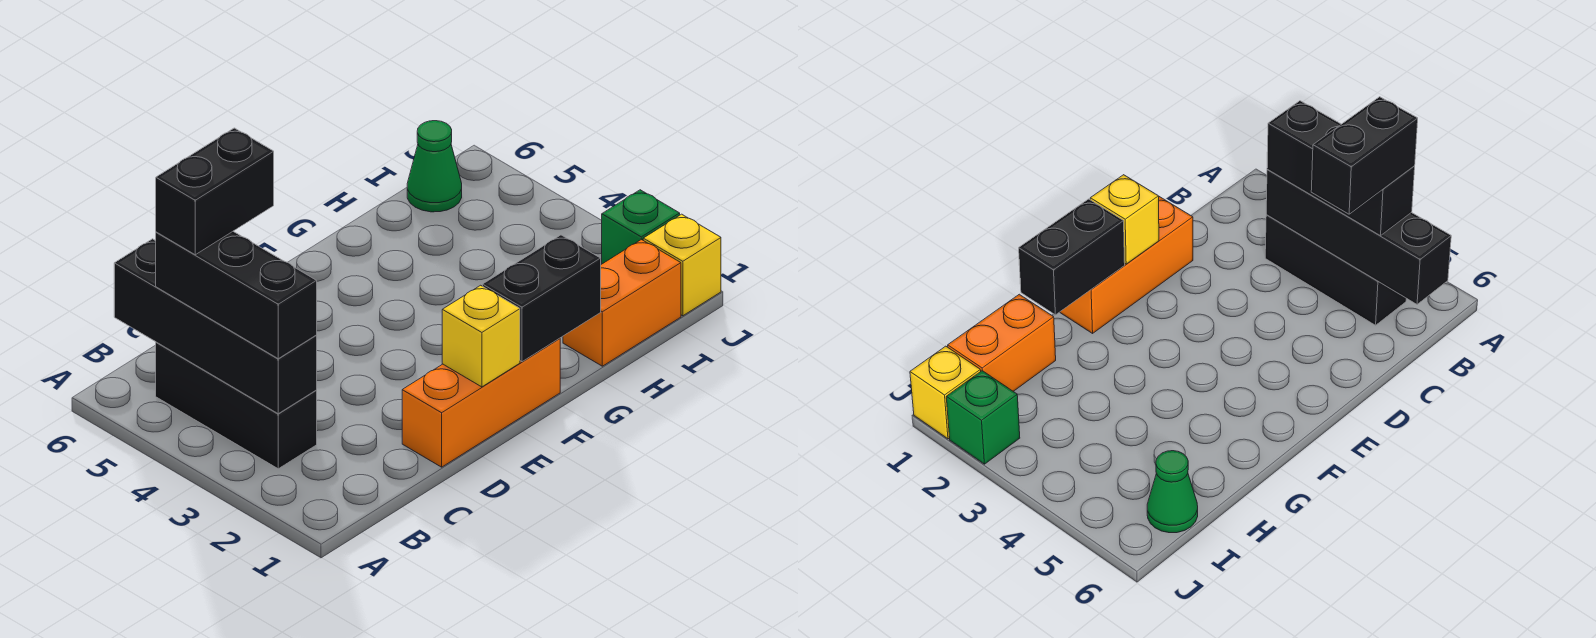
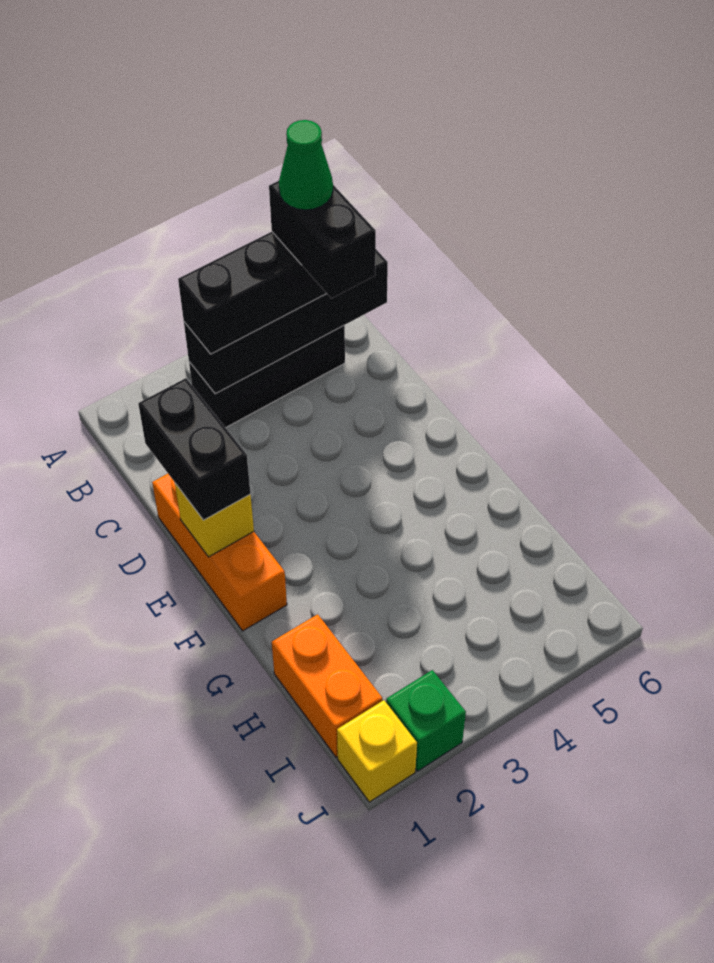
black brick F1:G1 level 2 -> black brick D1:E1 level 3
green cone I6 level 1 -> green cone B5 level 5

